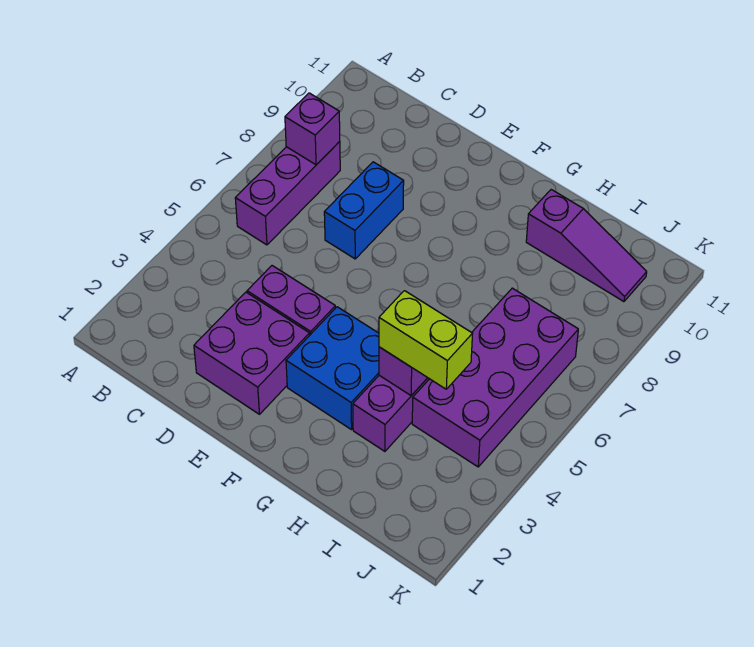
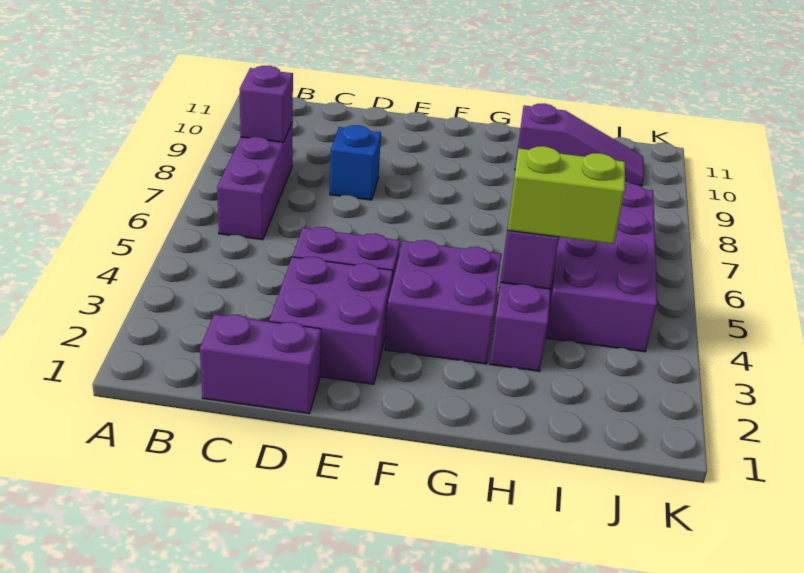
none -> purple brick C1:D1 level 1
blue brick D7:D8 level 1 -> blue brick D8 level 1
blue brick F3:G4 level 1 -> purple brick F3:G4 level 1

